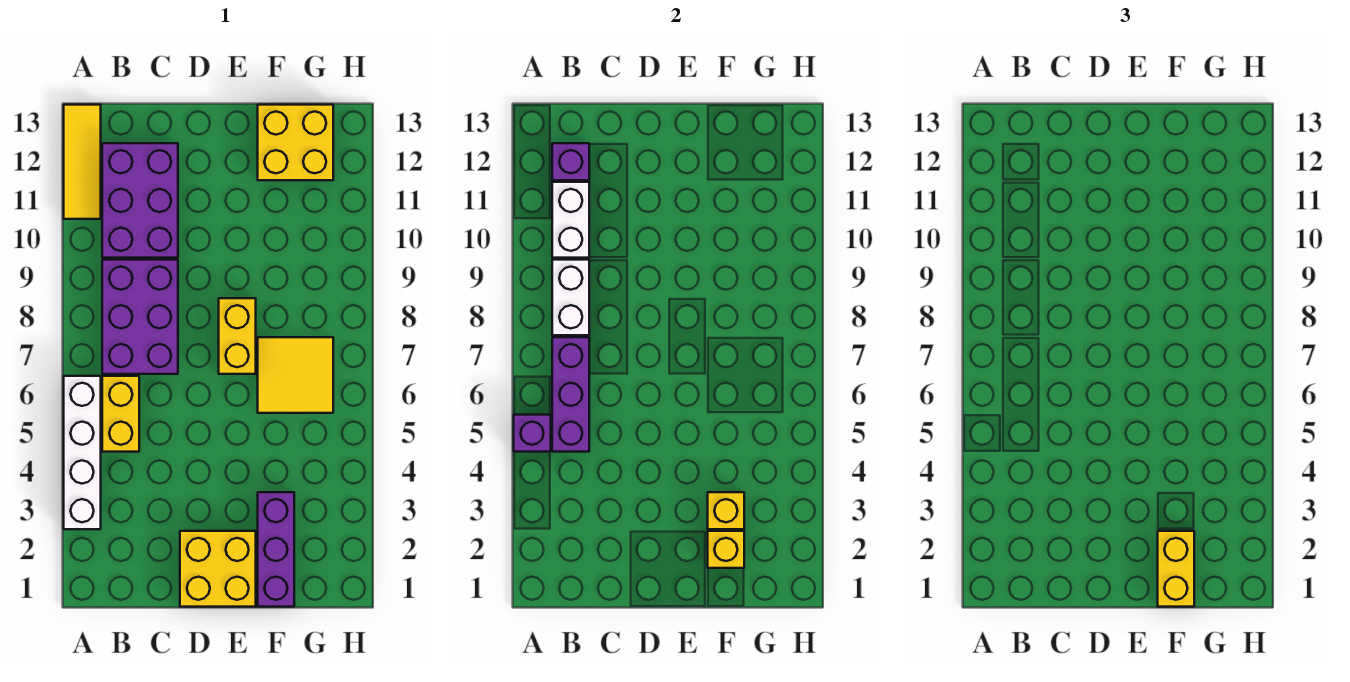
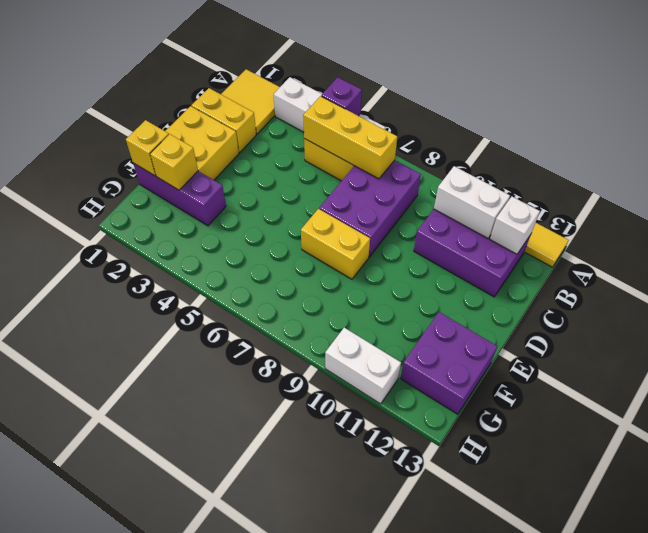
purple brick B5:B7 level 2 -> yellow brick B5:B7 level 2
purple brick B7:C9 level 1 -> purple brick B7:D8 level 1
white brick B8:B9 level 2 -> white brick H10:H11 level 1
purple brick B12 level 2 -> white brick B12 level 2
yellow brick F1:F2 level 3 -> yellow brick C1:C2 level 1
yellow brick F3 level 2 -> yellow brick F1 level 2
yellow tile F6:G7 level 1 -> yellow tile A1:B2 level 1
yellow brick F12:G13 level 1 -> purple brick F12:G13 level 1

